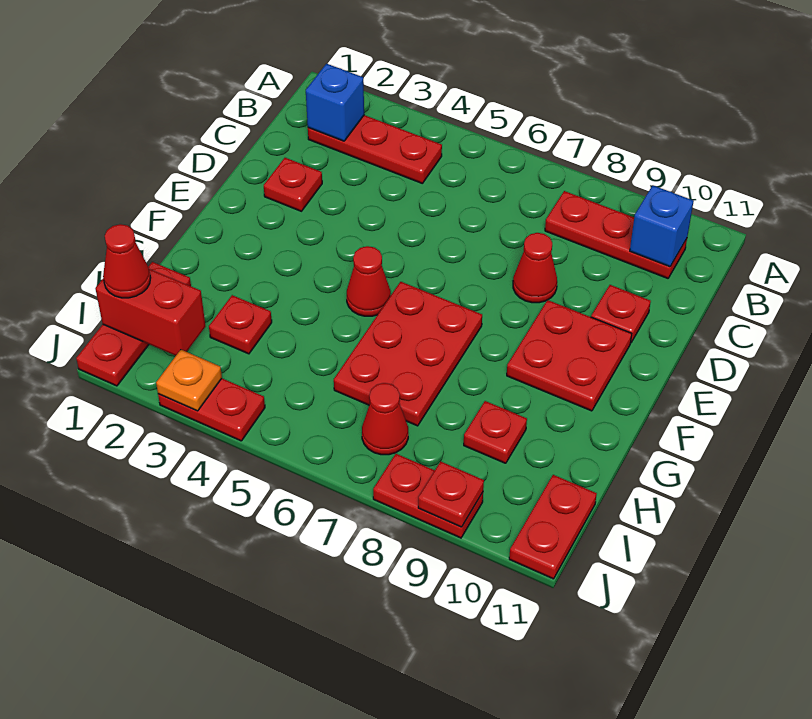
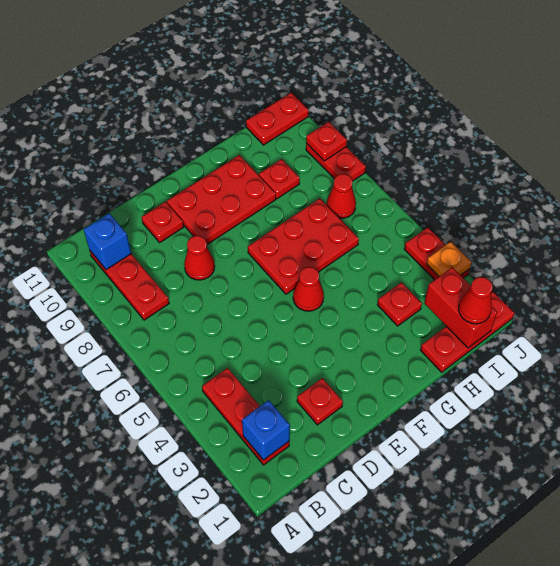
red plate E9:F10 level 1 -> red plate E9:G10 level 1

